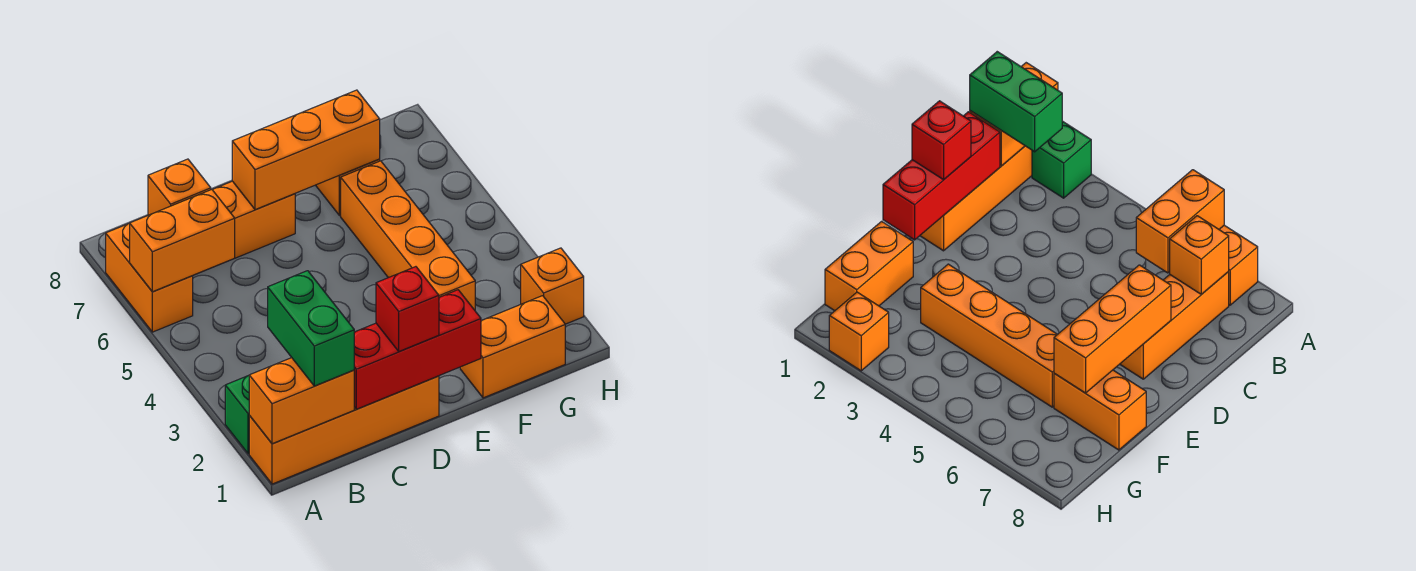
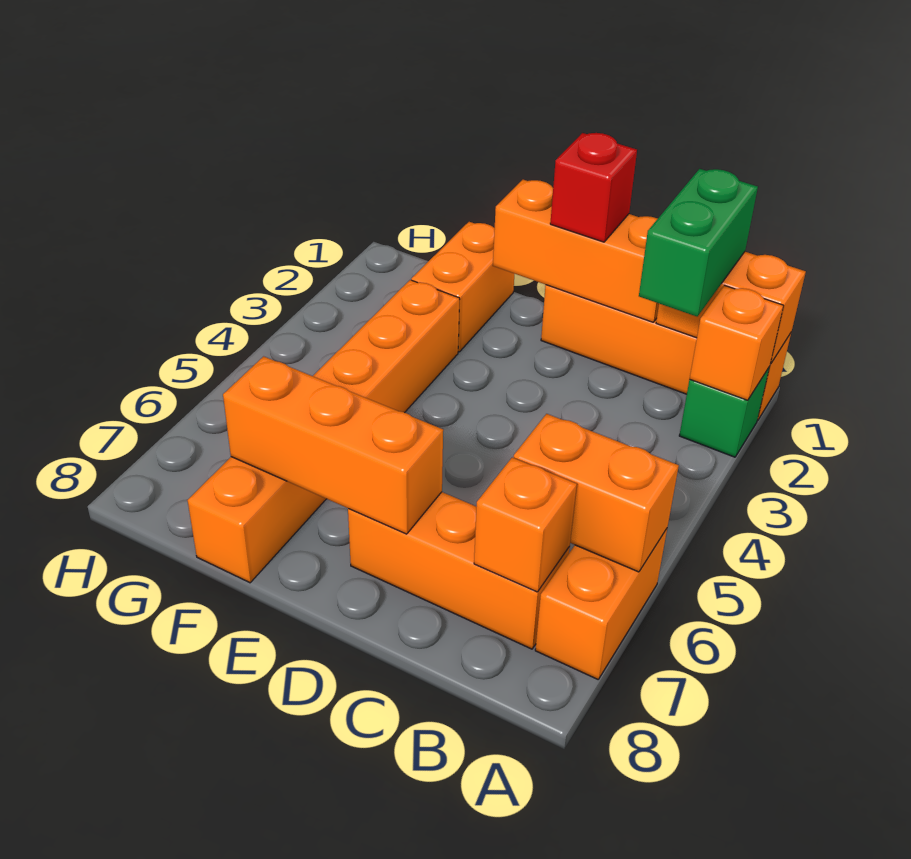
red brick C1:E1 level 2 -> orange brick C1:E1 level 2
orange brick F1:G1 level 1 -> orange brick F1:F2 level 1
orange brick H2 level 1 -> orange brick A2 level 2

